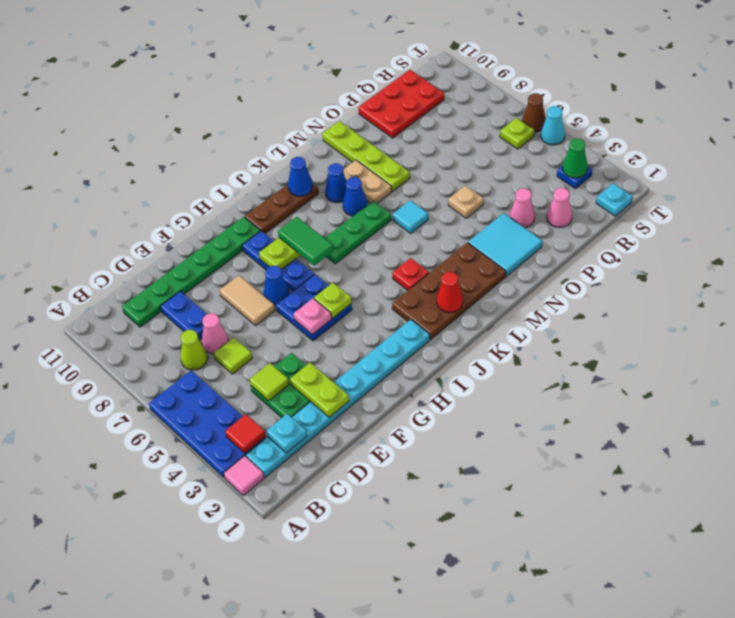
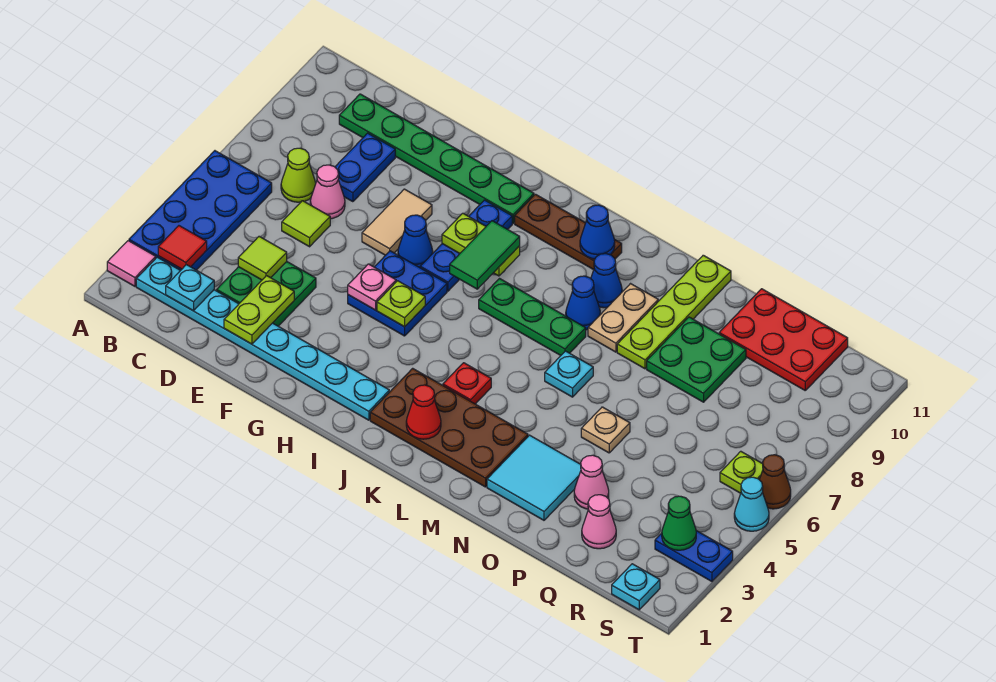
cyan tile M6 level 1 -> cyan plate M6 level 1
none -> green plate O8:P9 level 1
blue plate S3 level 1 -> blue plate S3:T3 level 1

